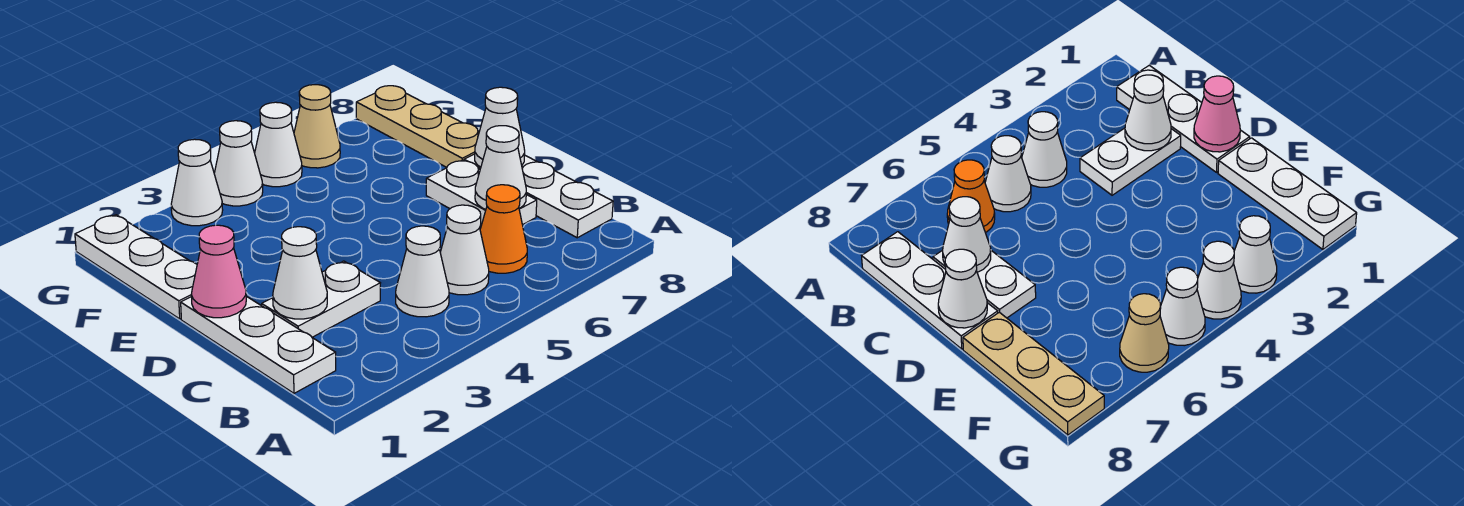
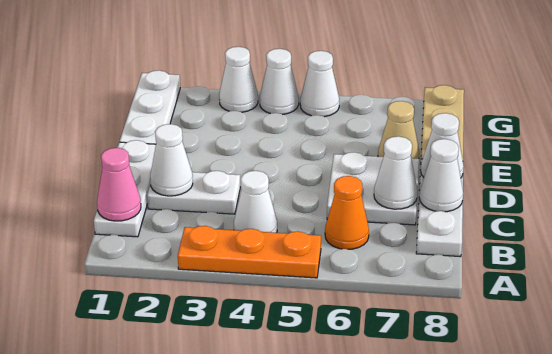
none -> orange plate A3:A5 level 1
white cone B5 level 1 -> white cone C8 level 2
white plate C7:D7 level 1 -> white plate C6:D7 level 1
pink cone D1 level 2 -> pink cone B1 level 2
tan cone G6 level 1 -> tan cone E7 level 1

